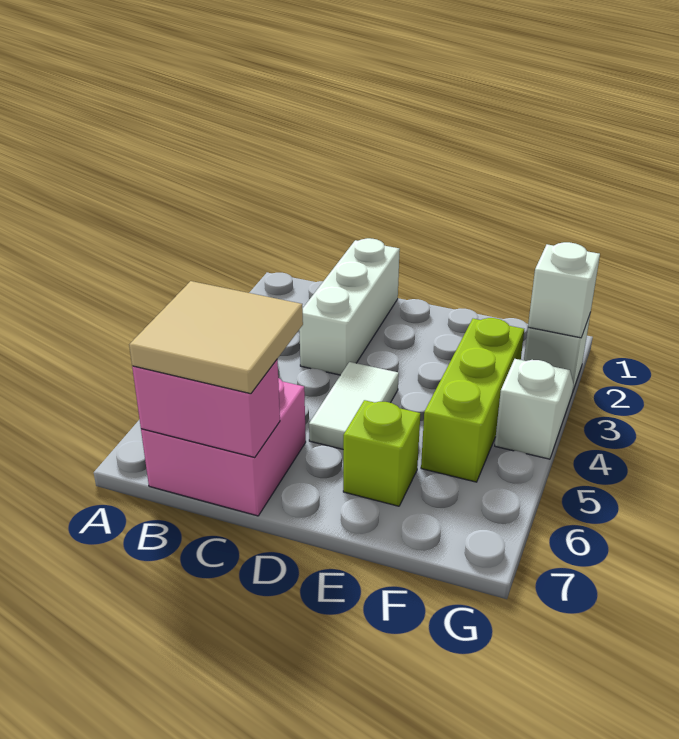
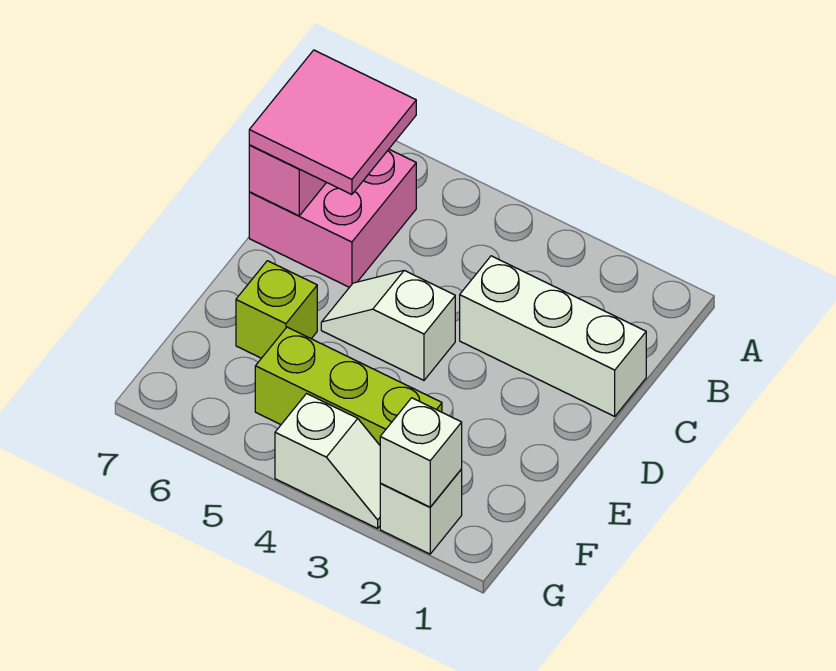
tan tile B6:C7 level 3 -> pink tile B6:C7 level 3
white tile D4:D5 level 1 -> white slope D4:D5 level 1 top 4

